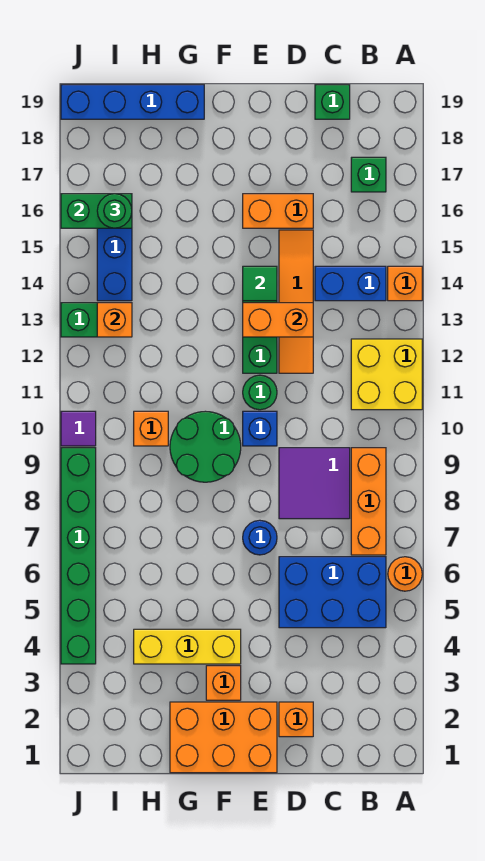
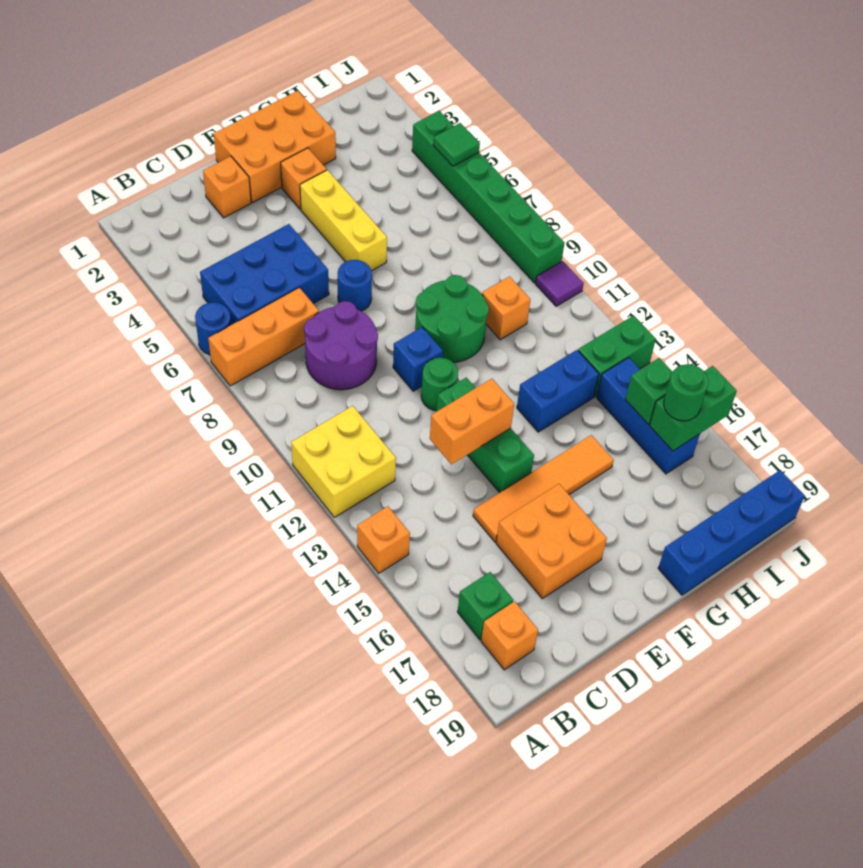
orange round brick A6 level 1 -> blue round brick A6 level 1
orange brick B7:B9 level 1 -> orange brick A7:C7 level 1
blue brick B14:C14 level 1 -> blue brick G13:H13 level 1
purple tile C8:D9 level 1 -> purple round brick C8:D9 level 1
green brick C19 level 1 -> green brick I15 level 2
orange tile D12:D15 level 1 -> orange tile D15:G15 level 1
orange brick D16:E16 level 1 -> orange brick D16:E17 level 1
green tile E14 level 2 -> green tile J5 level 2
yellow brick F4:H4 level 1 -> yellow brick F4:F6 level 1
orange brick I13 level 2 -> orange brick B18 level 1

